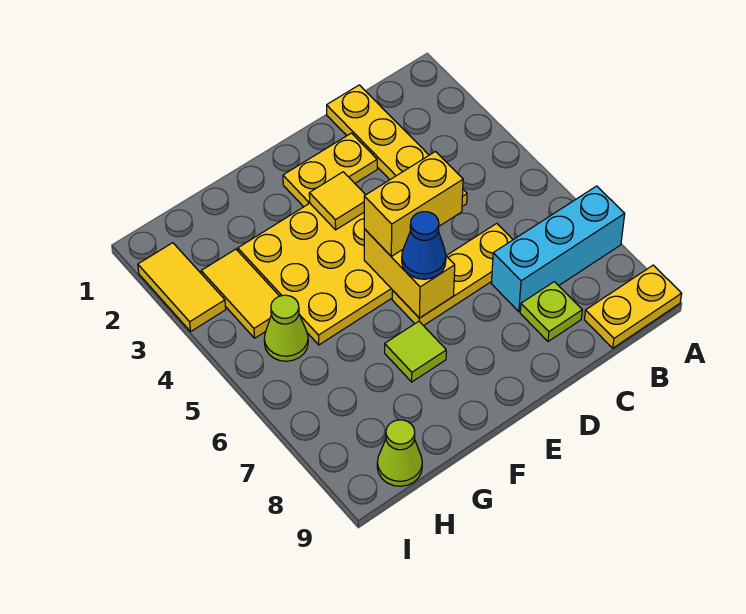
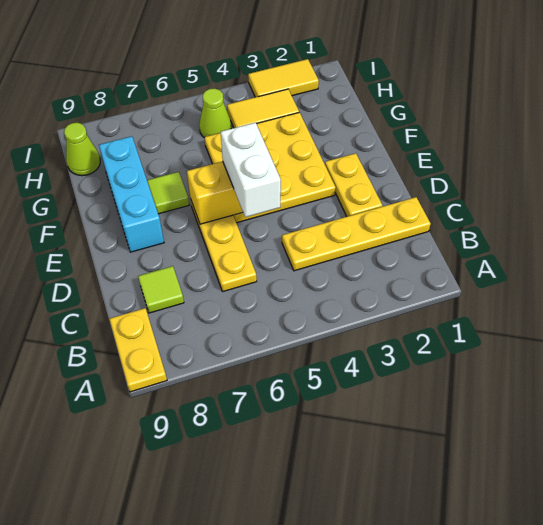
cyan brick A7:C7 level 1 -> cyan brick E8:G8 level 1
lime plate C8 level 1 -> lime tile C8 level 1
yellow brick D5:E5 level 3 -> white brick D5:E5 level 3
yellow tile E3 level 2 -> none
blue cone E6 level 3 -> none

